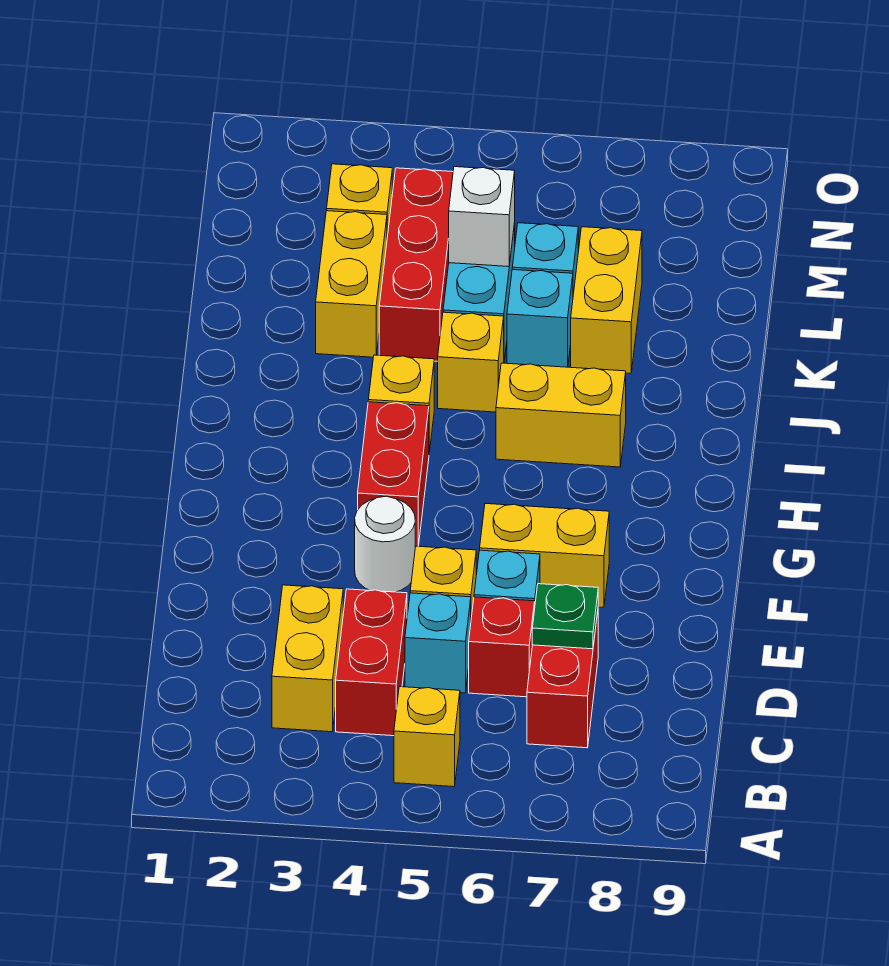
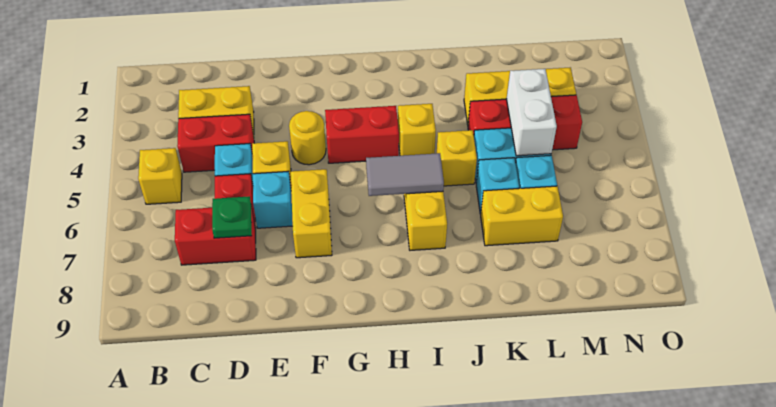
white round brick F4 level 1 -> yellow round brick F4 level 1
none -> grey tile H6:I6 level 2
white brick L5 level 2 -> white brick L4:L5 level 2

